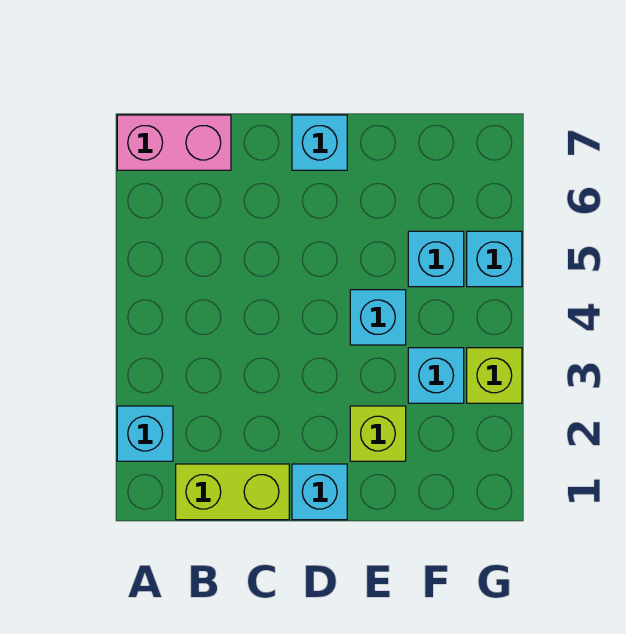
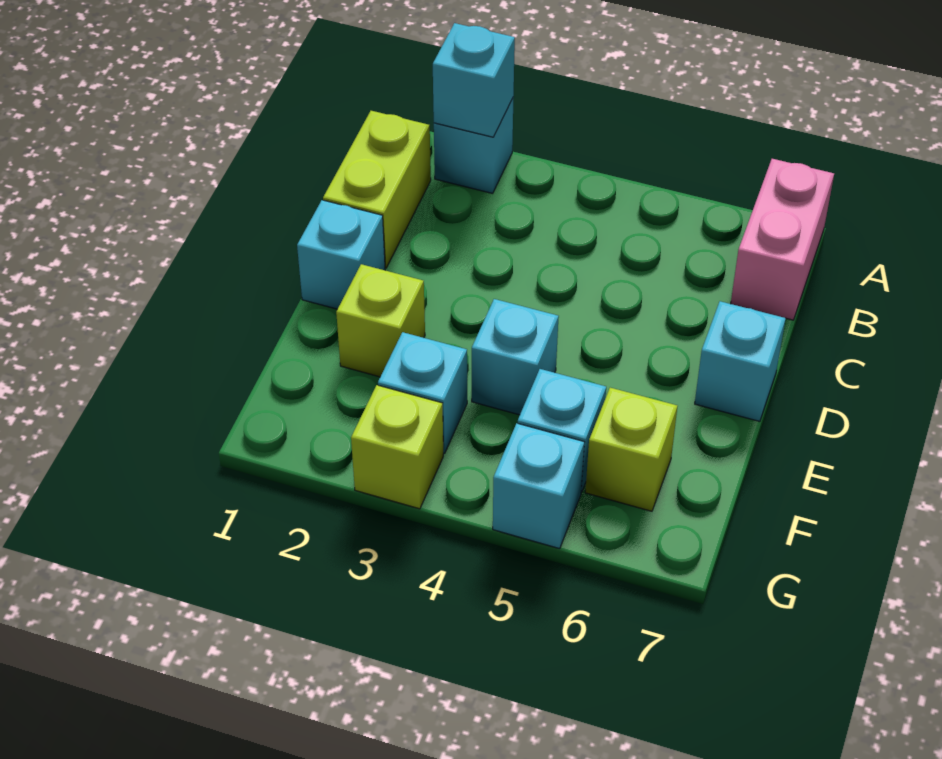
none -> cyan brick A2 level 2
none -> lime brick F6 level 1

